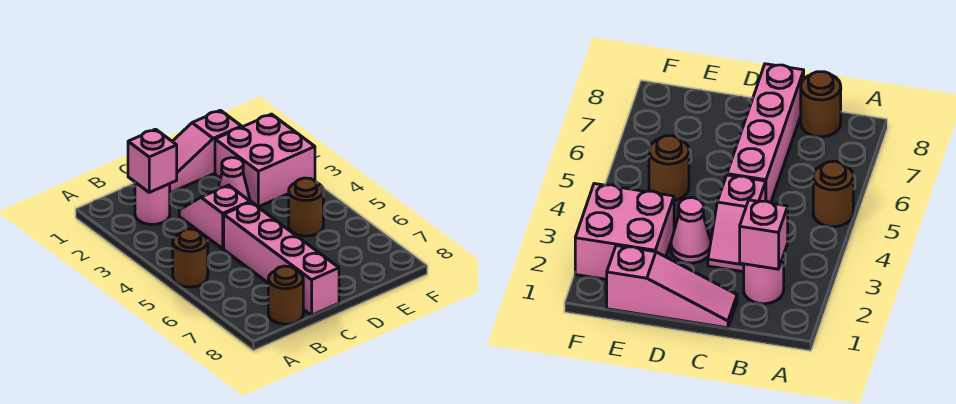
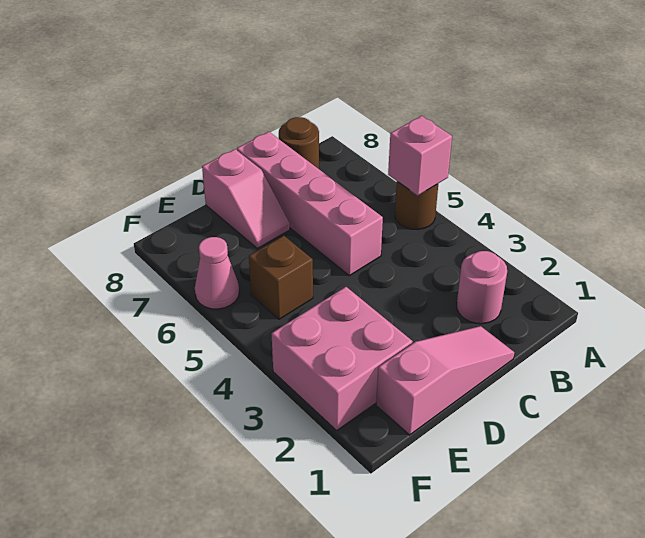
pink brick B2 level 2 -> pink brick A5 level 2
pink slope C3:C4 level 1 top 4 -> pink slope D7:D8 level 1 top 8
pink cone D3 level 1 -> pink cone F6 level 1
brown round brick E5 level 1 -> brown brick E5 level 1

